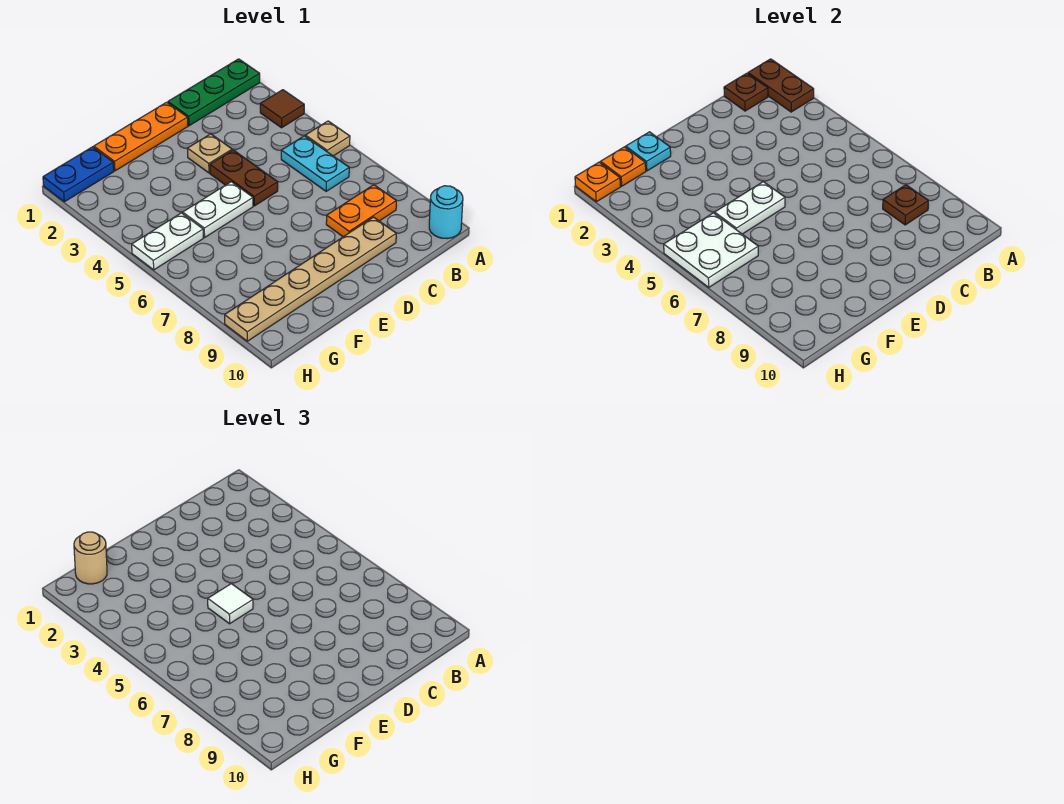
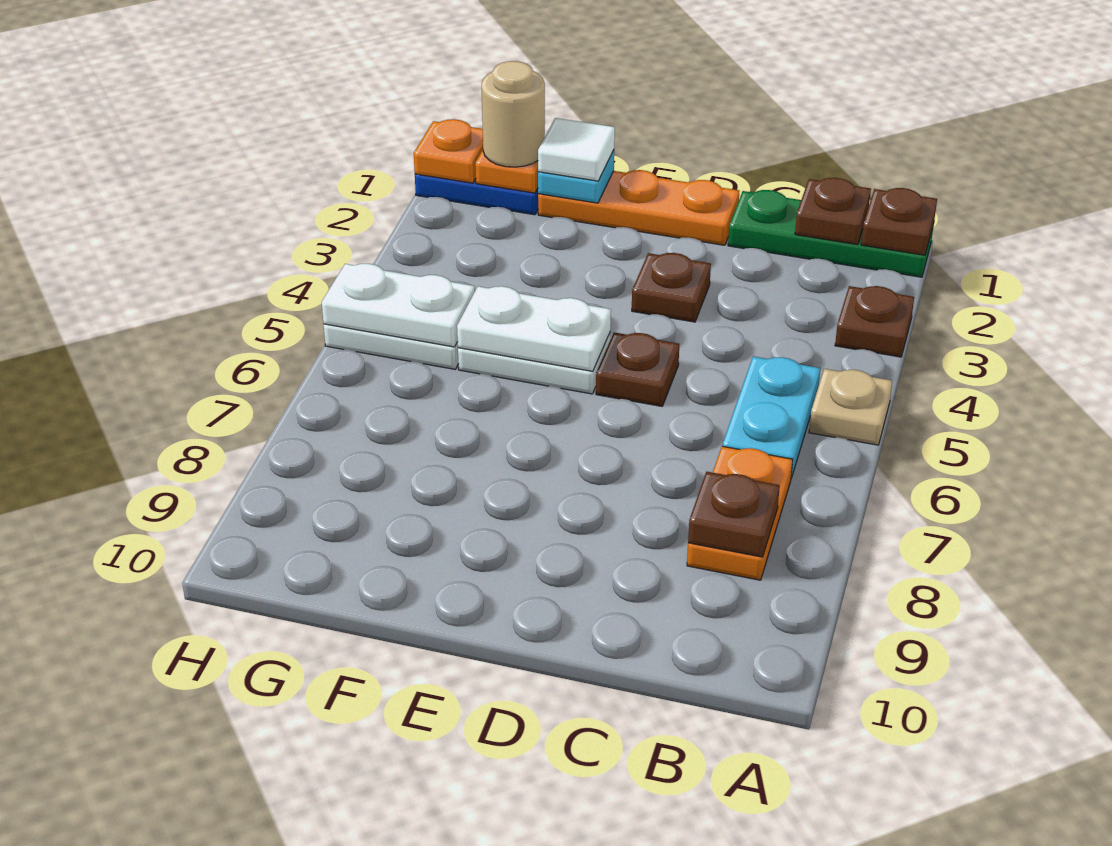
brown plate A1:A2 level 2 -> brown plate A1 level 2
brown tile A3 level 1 -> brown plate A3 level 1
cyan round brick A10 level 1 -> none
orange plate B8:C8 level 1 -> orange plate B7:B8 level 1
tan plate C9:H9 level 1 -> none
tan plate D3 level 1 -> brown plate D3 level 1
brown plate D4:D5 level 1 -> brown plate D5 level 1
white tile E5 level 3 -> white tile F1 level 3
white plate G5:H6 level 2 -> white plate G5:H5 level 2

